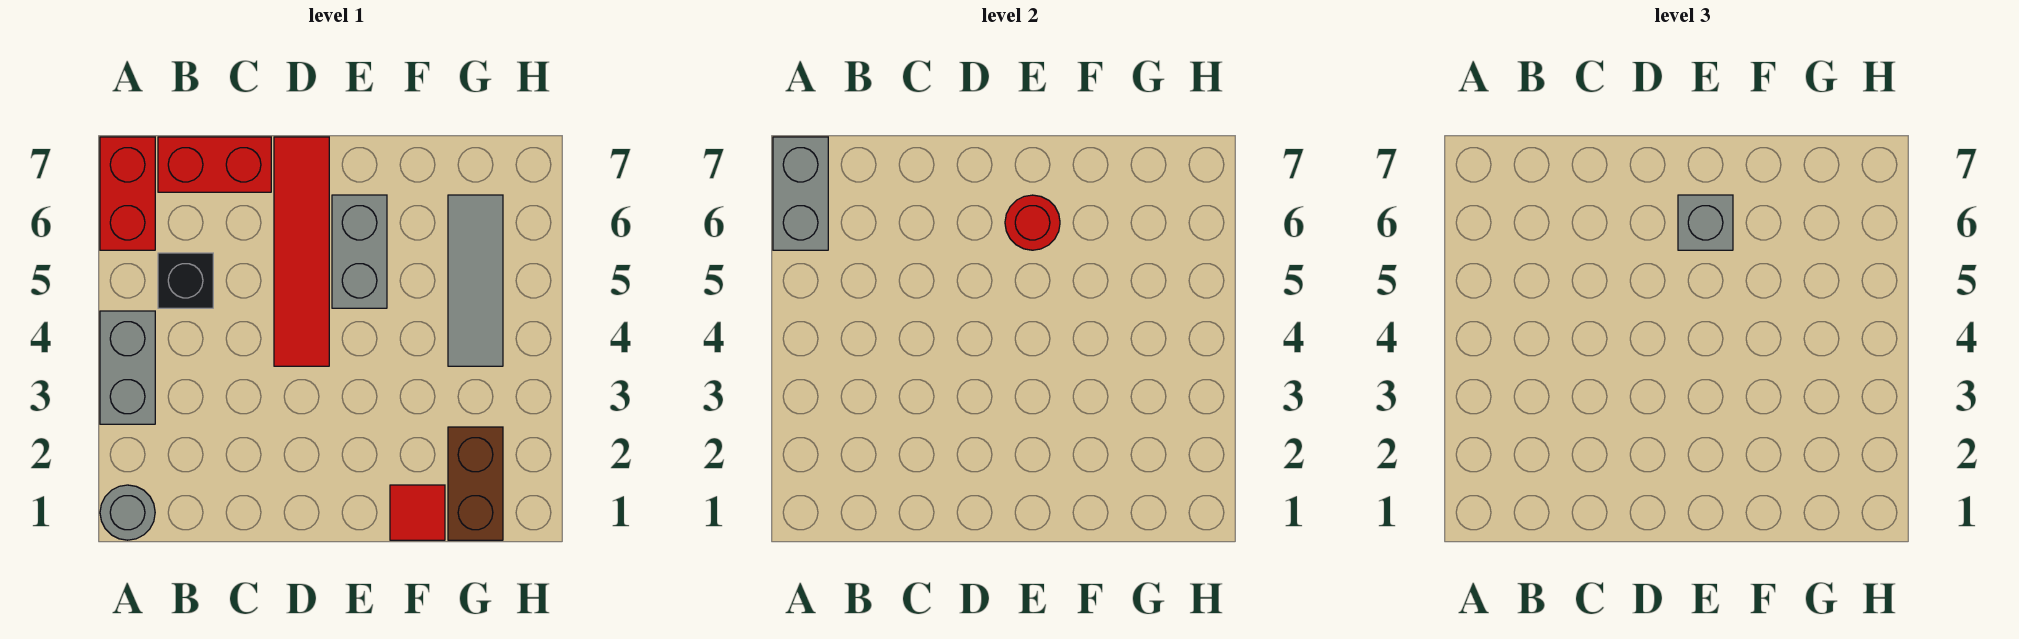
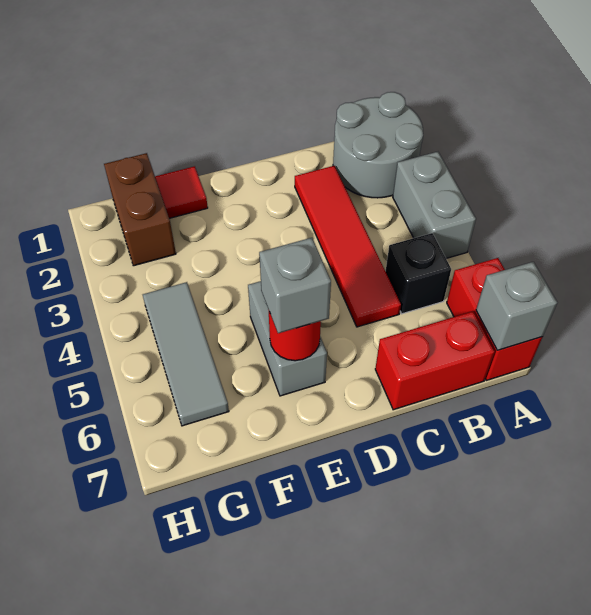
grey round brick A1 level 1 -> grey round brick A1:B2 level 1
grey brick A6:A7 level 2 -> grey brick A7 level 2
red tile D4:D7 level 1 -> red tile C2:C5 level 1

